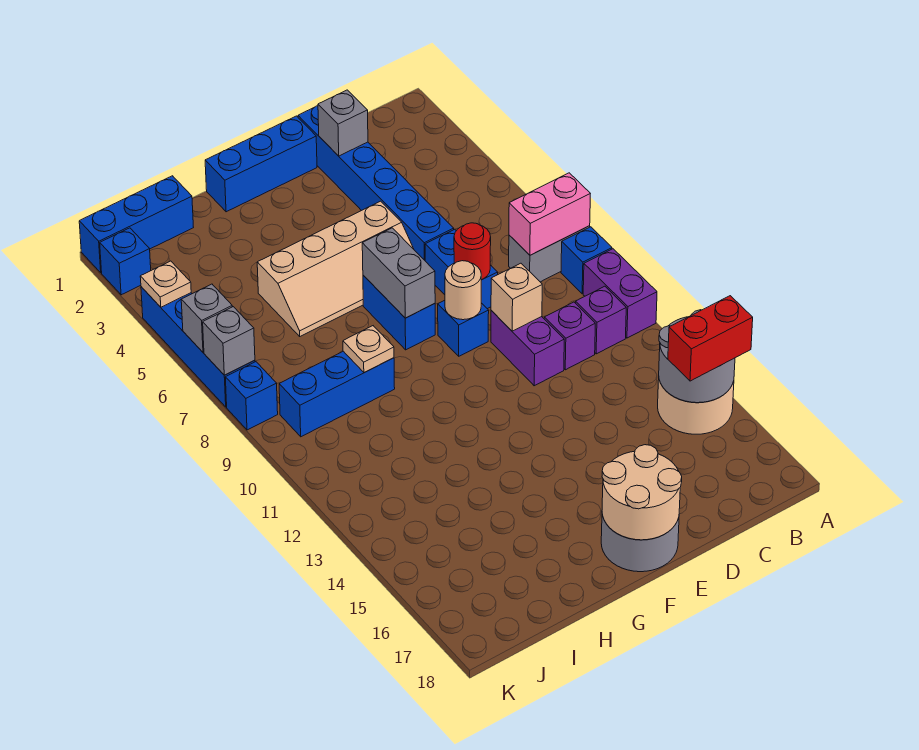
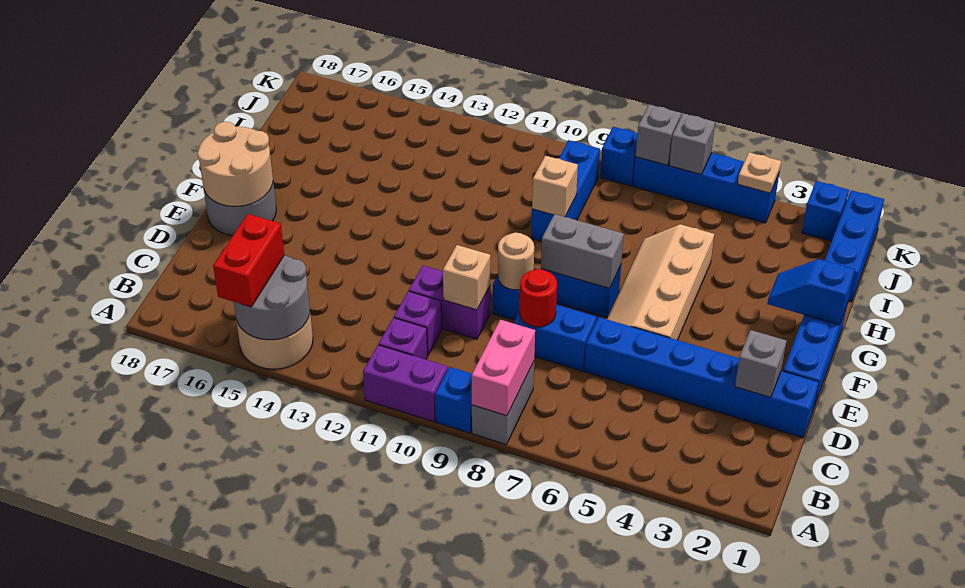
none -> blue slope G1:G2 level 2 top 1
tan plate H9 level 2 -> tan brick H9 level 2

